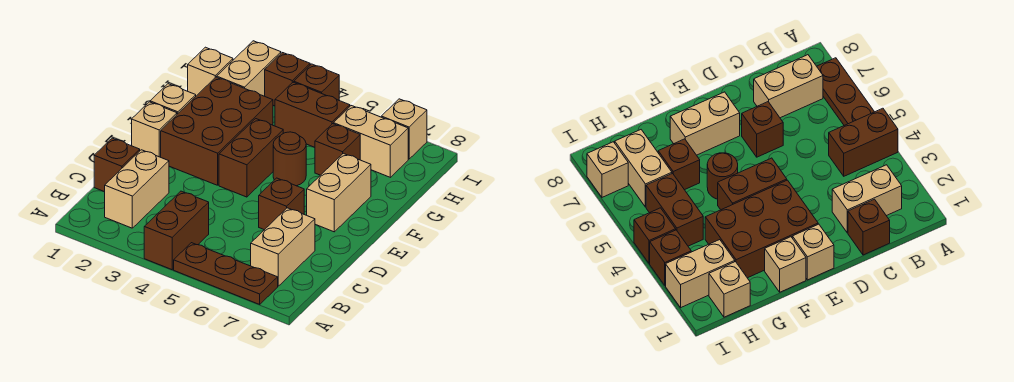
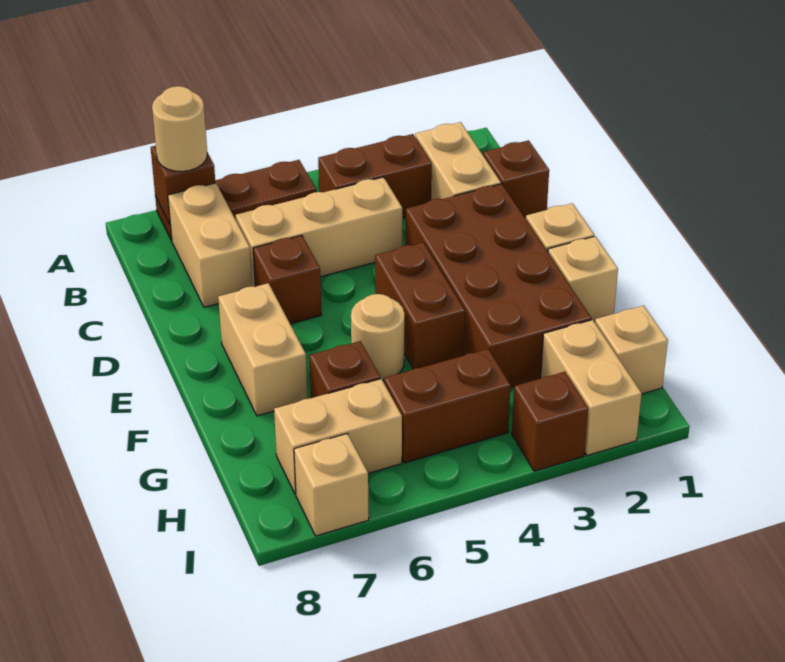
brown brick A4:B4 level 1 -> brown brick B3:B4 level 1
none -> tan round brick A7 level 3
none -> tan brick C4:C6 level 1
brown brick E2:G3 level 1 -> brown brick D2:G3 level 1
brown round brick F5 level 1 -> tan round brick F5 level 1
brown brick I4 level 1 -> brown brick A7 level 2

